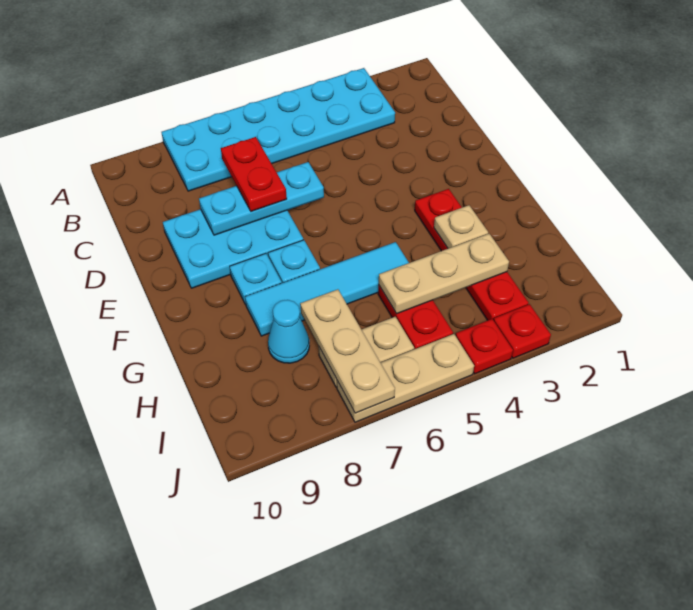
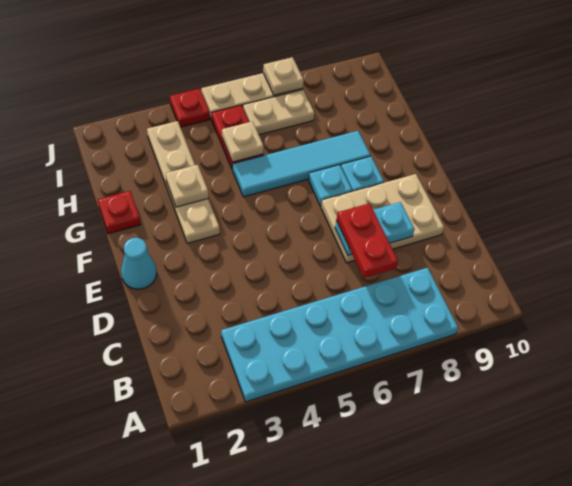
cyan plate D6:D8 level 2 -> cyan plate D7:D8 level 2
cyan plate D7:E9 level 1 -> tan plate D7:E9 level 1
red plate F3:I3 level 1 -> tan plate F3:I3 level 1
tan plate H3:H5 level 2 -> tan plate H5 level 2
tan plate H7:J7 level 2 -> tan plate J7 level 2
cyan cone H8 level 1 -> cyan cone E1 level 1
red plate J3 level 1 -> red plate G1 level 1

